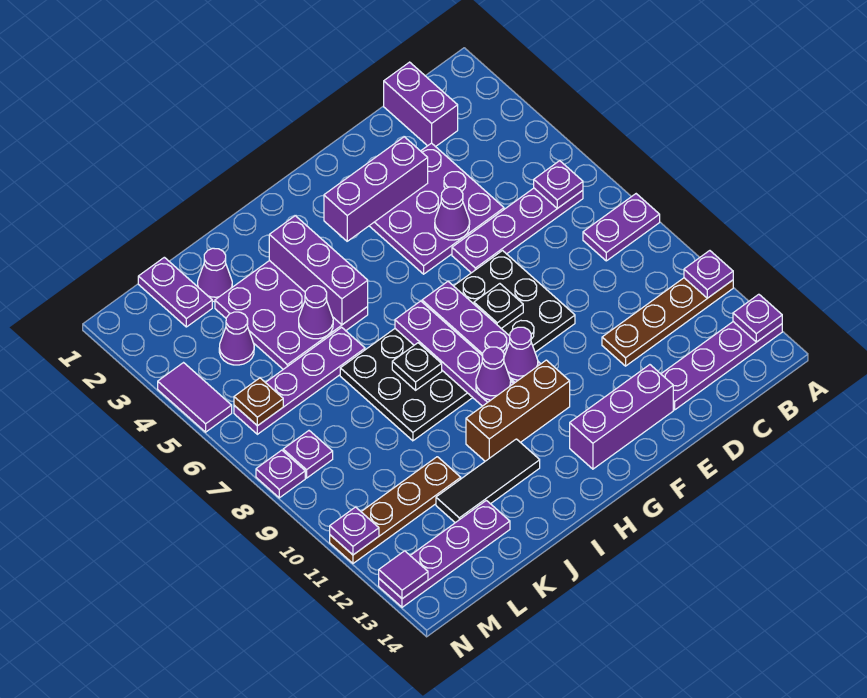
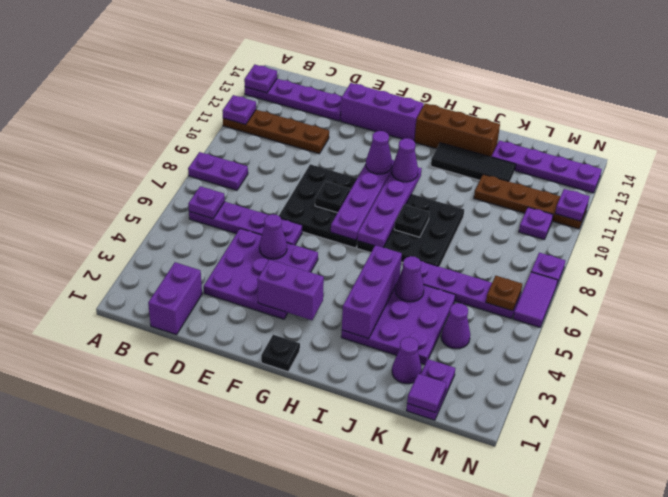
purple brick E3:G3 level 2 -> purple brick F3:G3 level 2
none -> black plate G1 level 1
brown brick G11:I11 level 1 -> brown brick H13:J13 level 1
purple plate M8 level 1 -> purple plate M10 level 1
purple tile N4:N5 level 1 -> purple tile N6:N7 level 1
purple tile N13 level 2 -> purple tile L1 level 2

